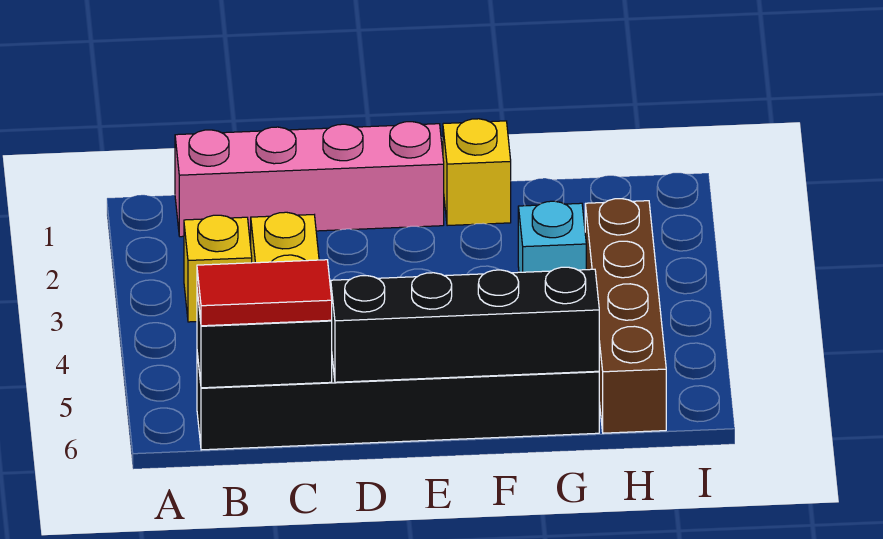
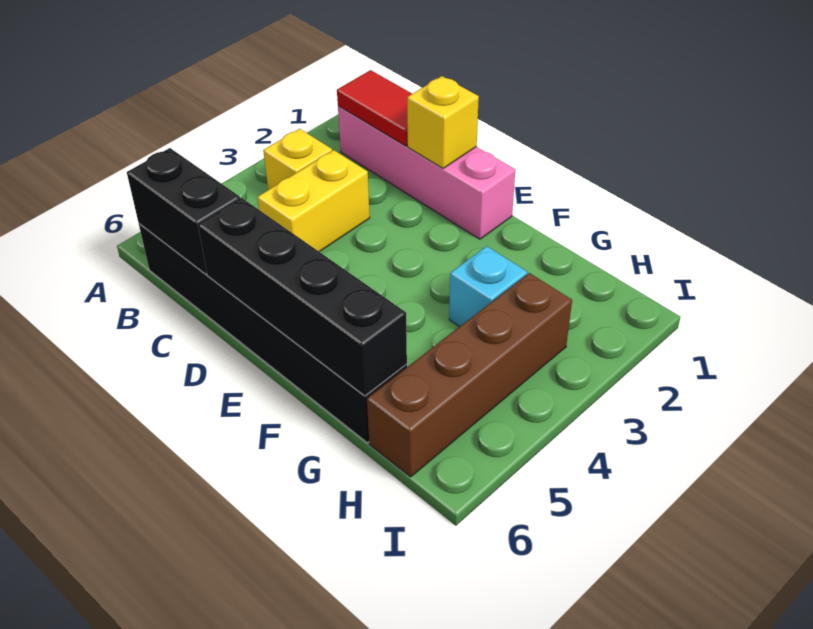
red tile B6:C6 level 3 -> red tile B1:C1 level 2
yellow brick F1 level 1 -> yellow brick D1 level 2

